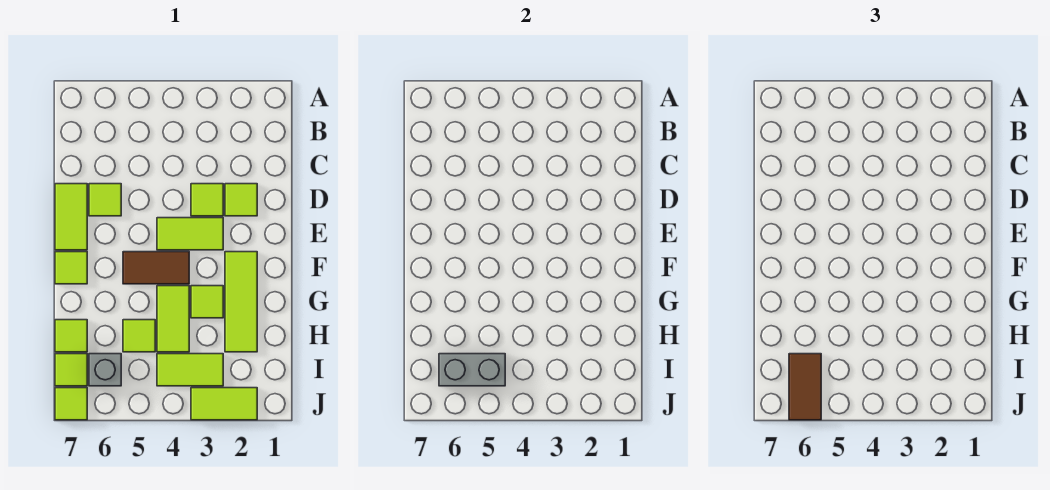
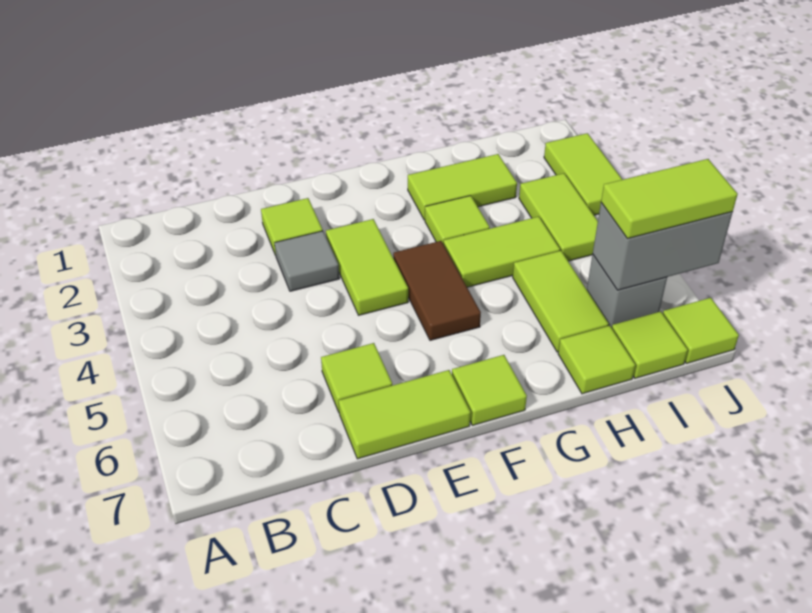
lime tile D3 level 1 -> grey tile D3 level 1
lime tile F2:H2 level 1 -> lime tile G2:H2 level 1
lime tile H5 level 1 -> lime tile H5:H6 level 1
grey brick I5:I6 level 2 -> grey brick I6:J6 level 2
brown tile I6:J6 level 3 -> lime tile I6:J6 level 3

